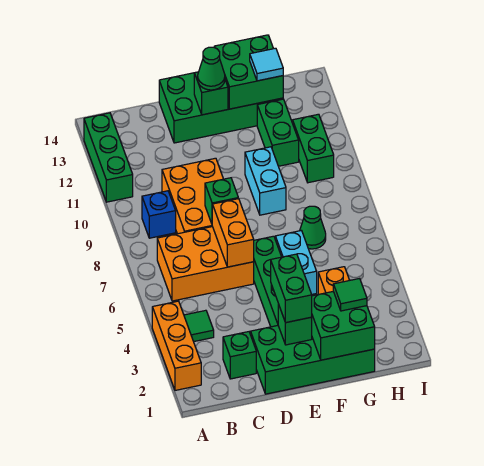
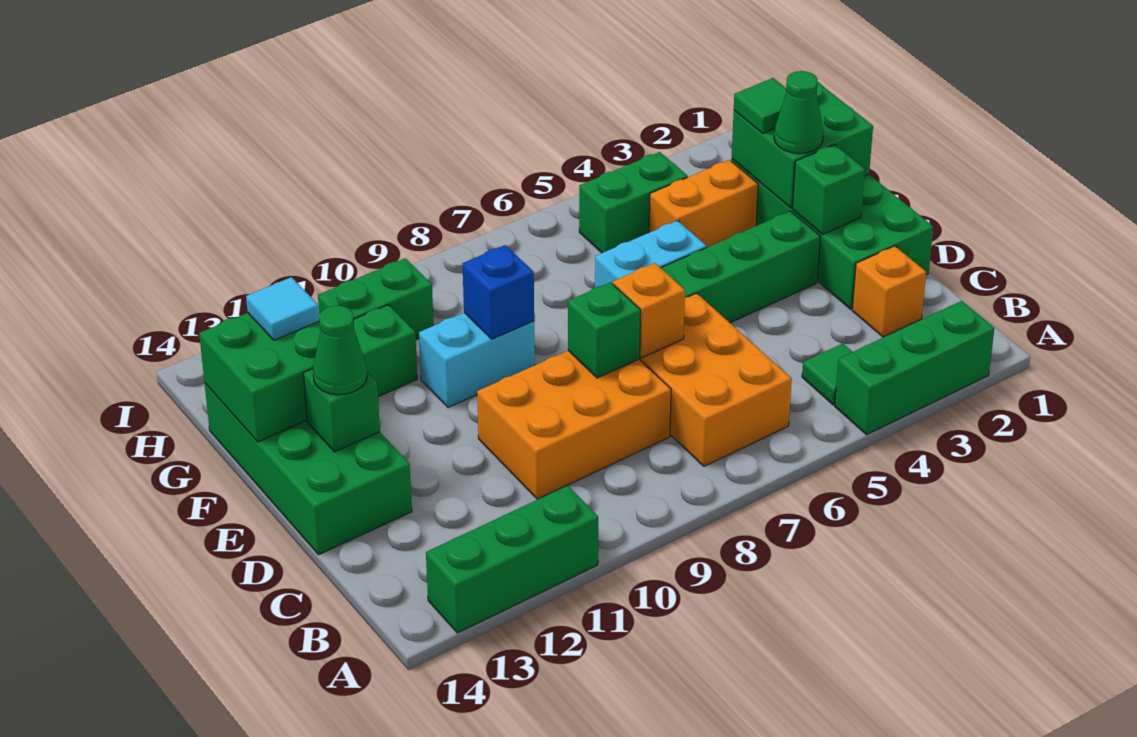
orange brick A2:A4 level 1 -> green brick A2:A4 level 1
blue brick B9 level 1 -> blue brick F9 level 2
green brick C2 level 1 -> orange brick C2 level 1
orange brick D6:D7 level 2 -> orange brick D7 level 2
green brick E2:E3 level 3 -> green brick H4:H5 level 1
green cone G7 level 1 -> green cone F2 level 3

